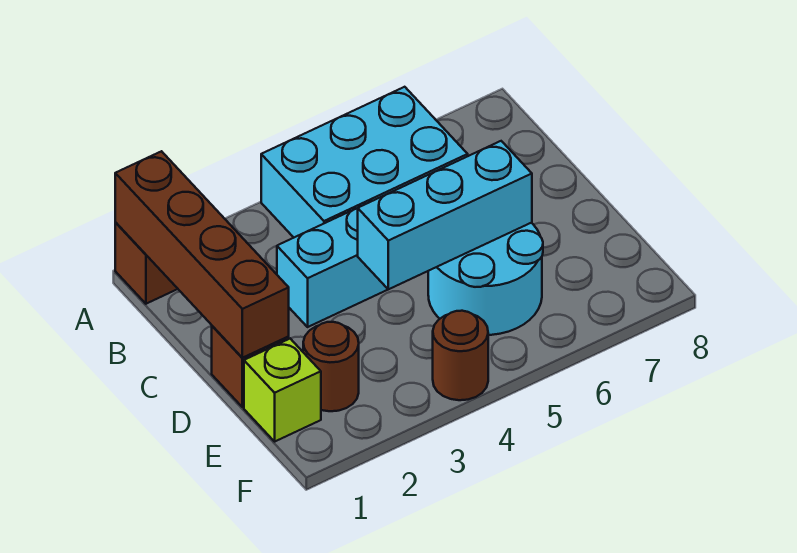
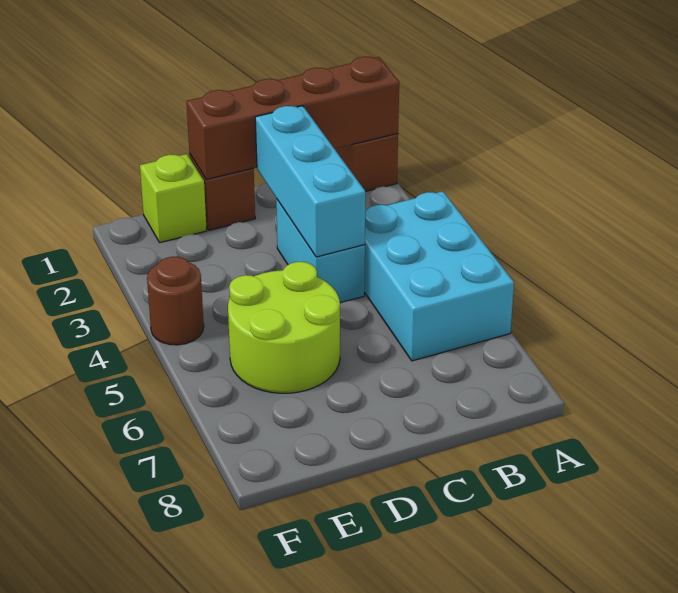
cyan brick D4:D6 level 2 -> cyan brick C2:C4 level 2
cyan round brick D5:E6 level 1 -> lime round brick D5:E6 level 1
brown round brick E2 level 1 -> none

